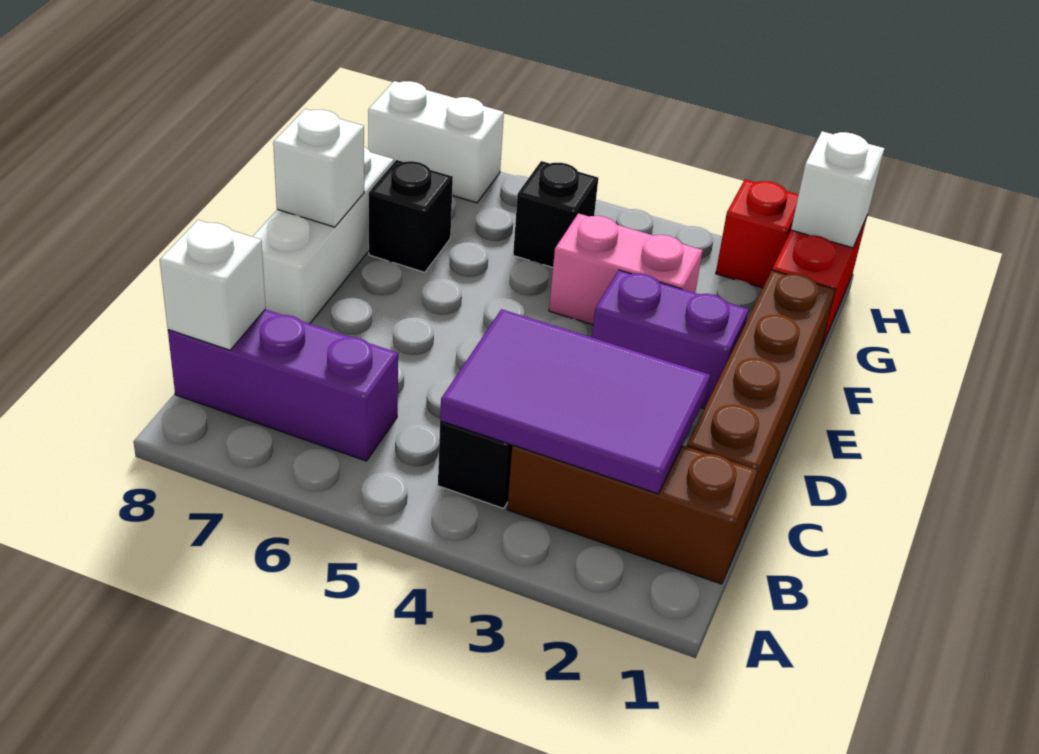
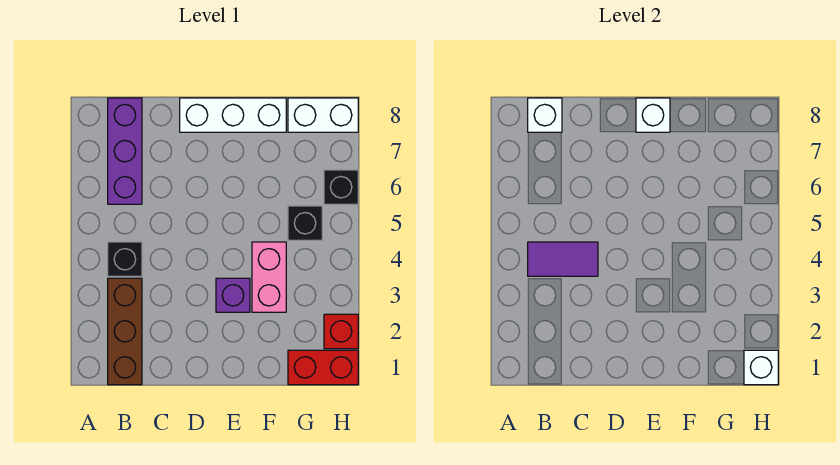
purple tile B2:C4 level 2 -> purple tile B4:C4 level 2
brown brick C1:F1 level 1 -> none
purple brick E2:E3 level 1 -> purple brick E3 level 1
black brick F7 level 1 -> black brick H6 level 1
white brick H7:H8 level 1 -> white brick G8:H8 level 1

